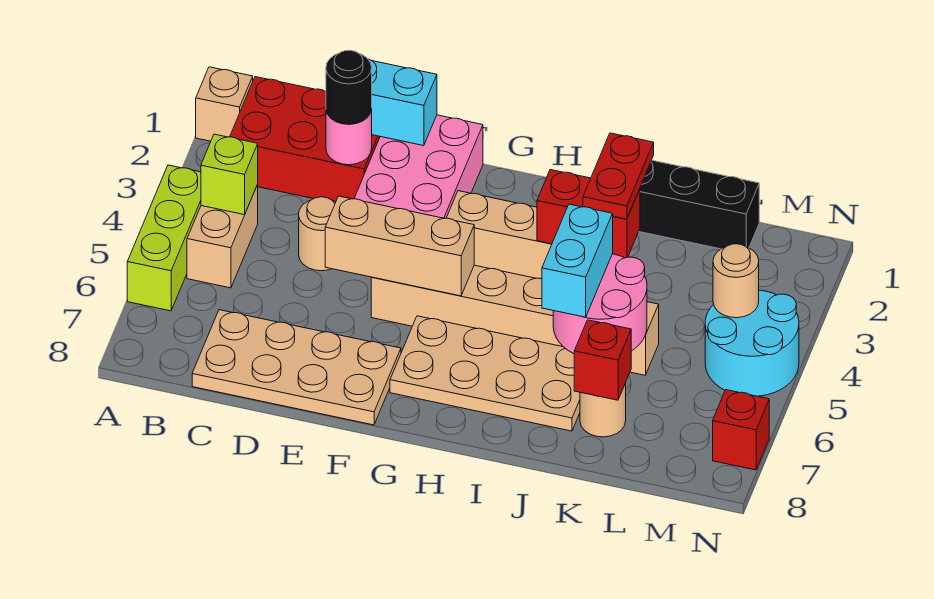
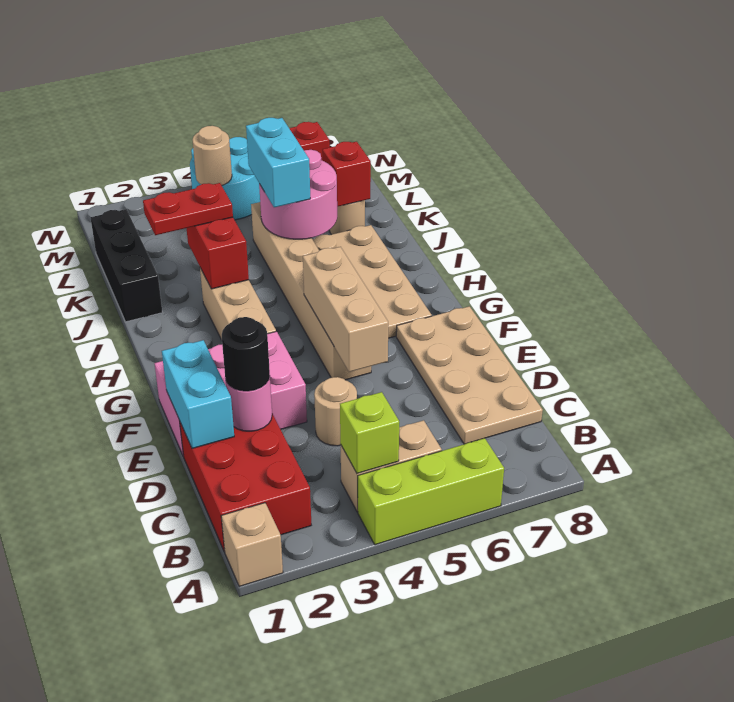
cyan brick J5:J6 level 3 -> cyan brick J5:K5 level 3

